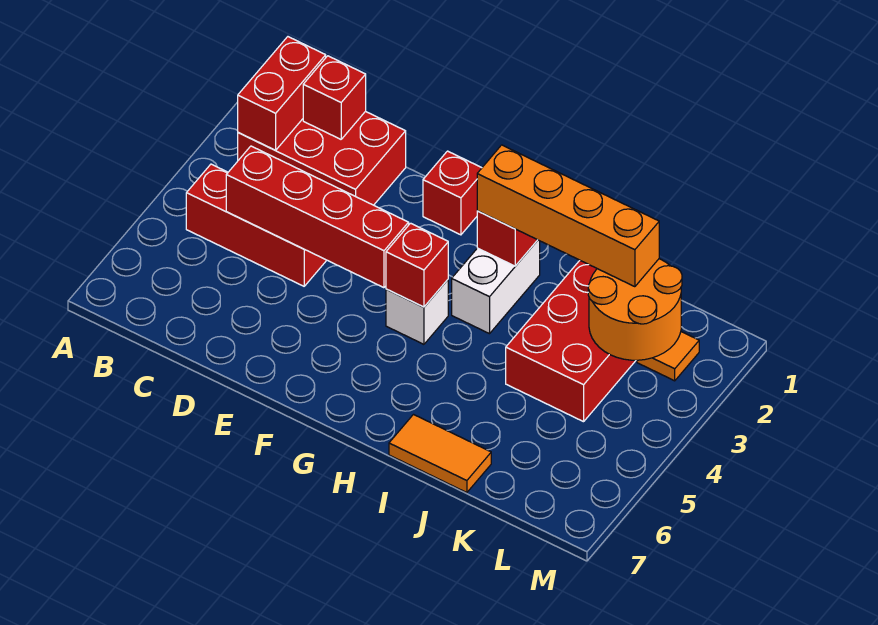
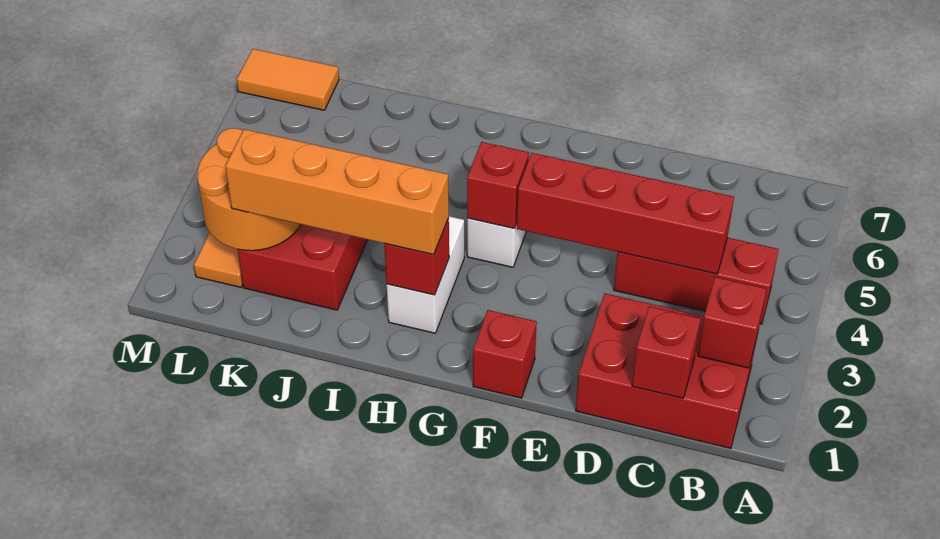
red brick B1:B2 level 2 -> red brick B2 level 2
orange tile I7:J7 level 1 -> orange tile L7:M7 level 1

